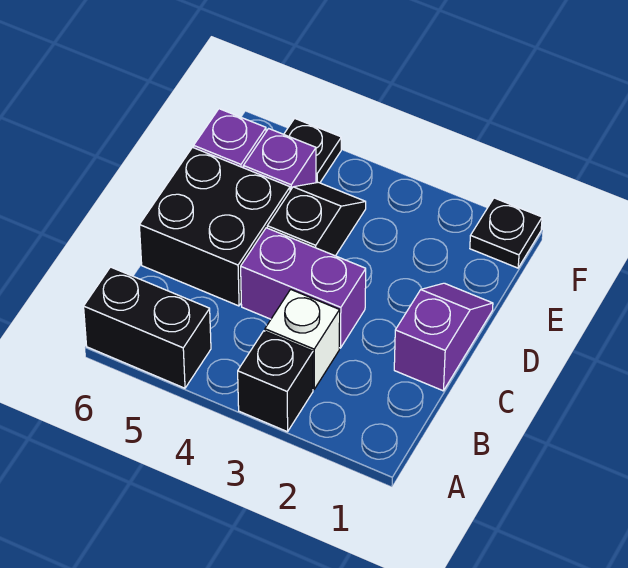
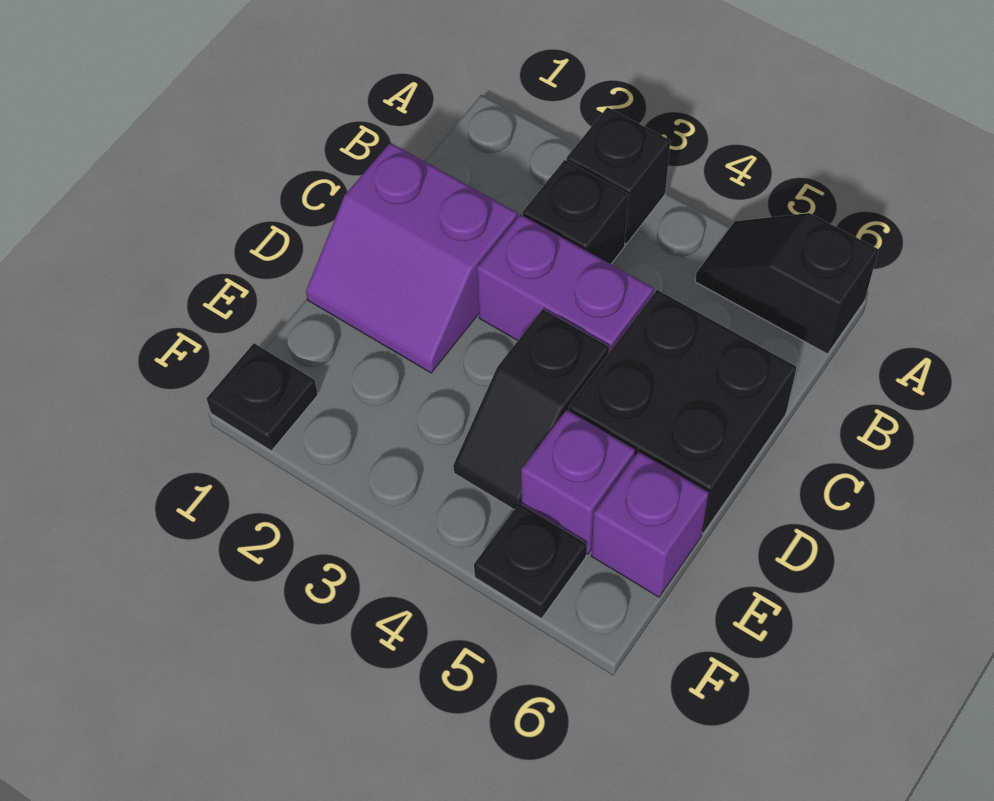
black brick A5:A6 level 1 -> black slope A5:A6 level 1 top 6
white brick B3 level 1 -> black brick B3 level 1
purple slope C1:D1 level 1 top C -> purple slope C1:D2 level 1 top C

